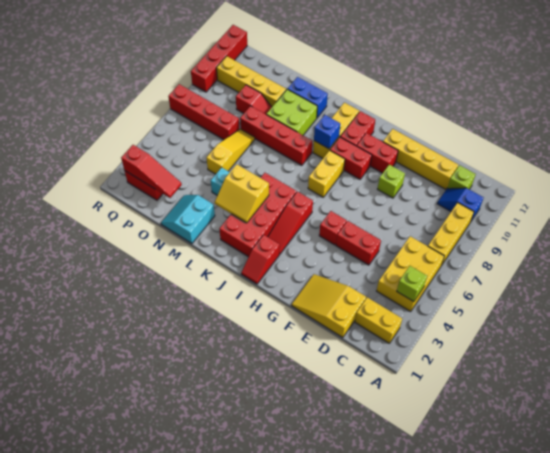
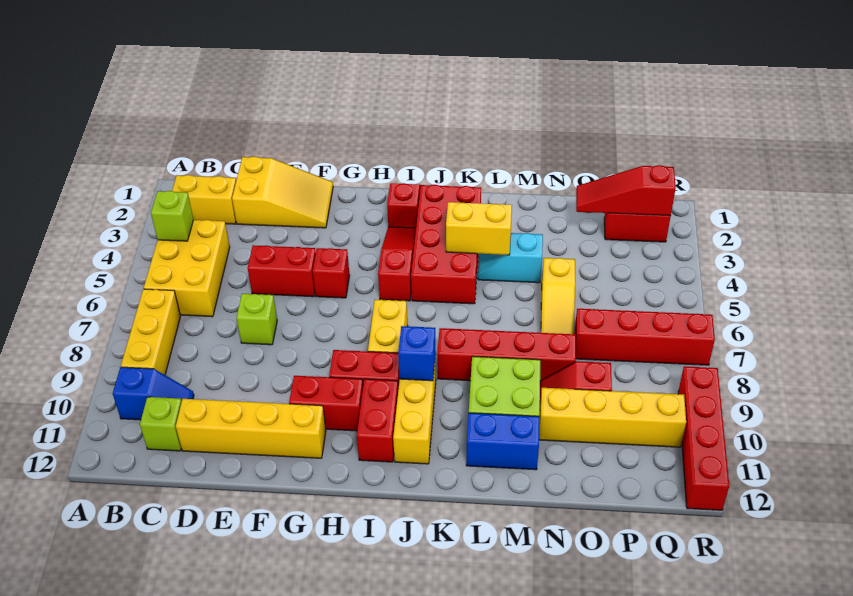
lime brick F9 level 1 -> lime brick E7 level 1
cyan slope M1:N2 level 1 top M -> none

